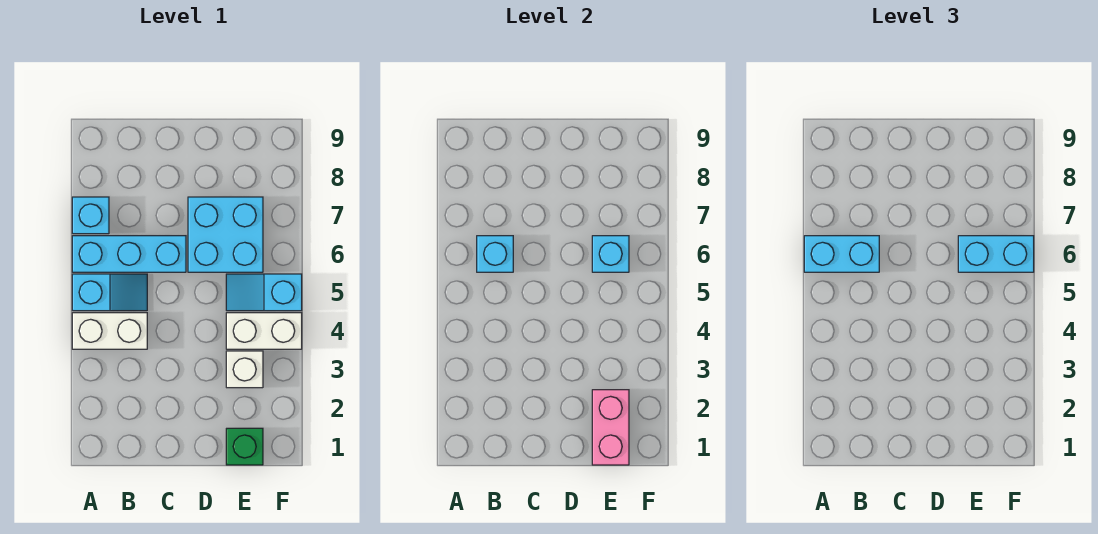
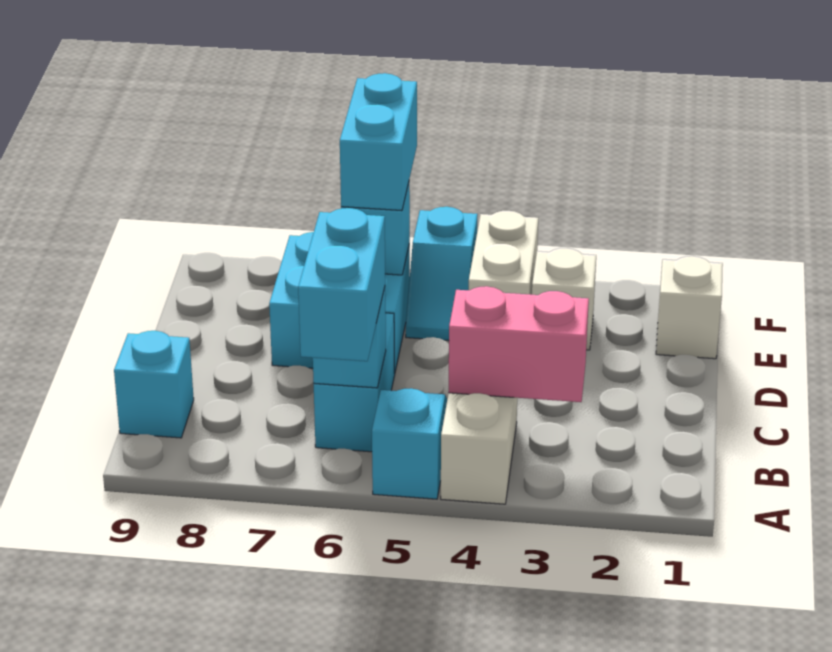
cyan brick A6:C6 level 1 -> cyan brick B6:C6 level 1
cyan brick A7 level 1 -> cyan brick B9 level 1
green brick E1 level 1 -> white brick E1 level 1
pink brick E1:E2 level 2 -> pink brick B3:B4 level 2

